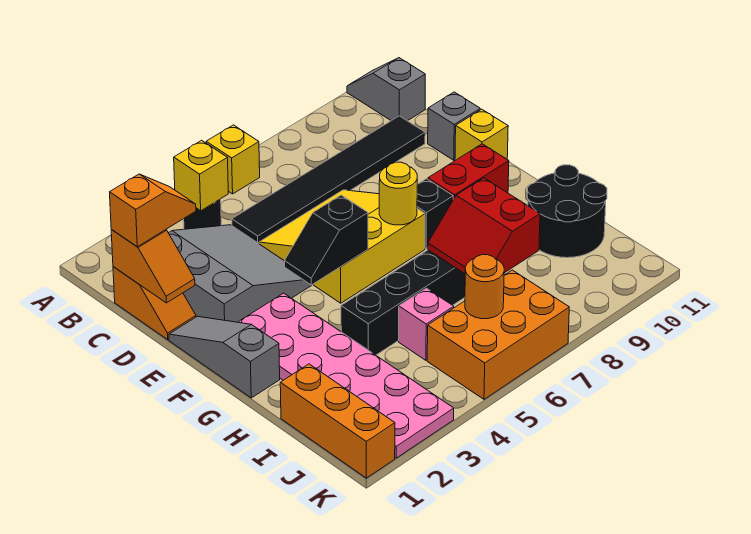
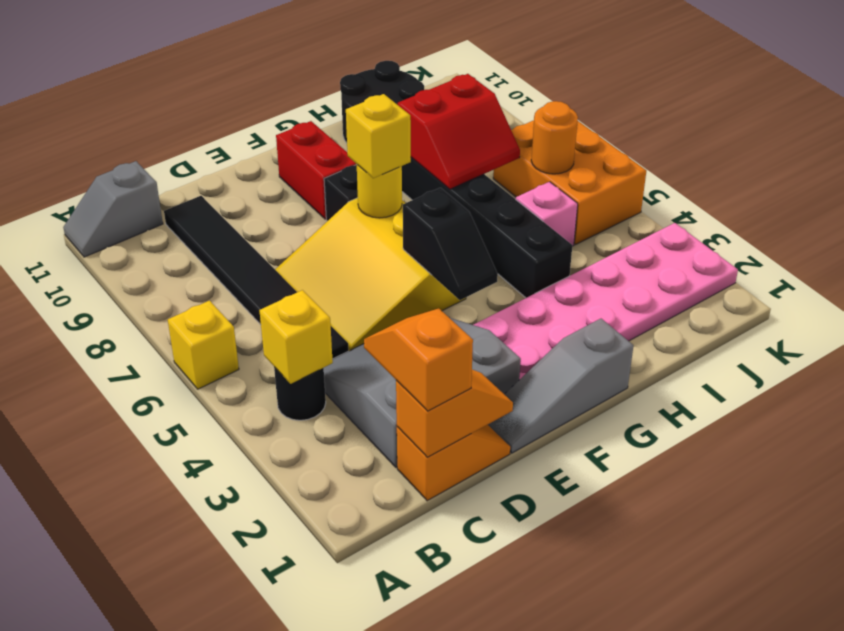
grey brick D11 level 1 -> none
yellow brick E11 level 1 -> yellow brick F7 level 3
orange brick I1:K1 level 1 -> none

